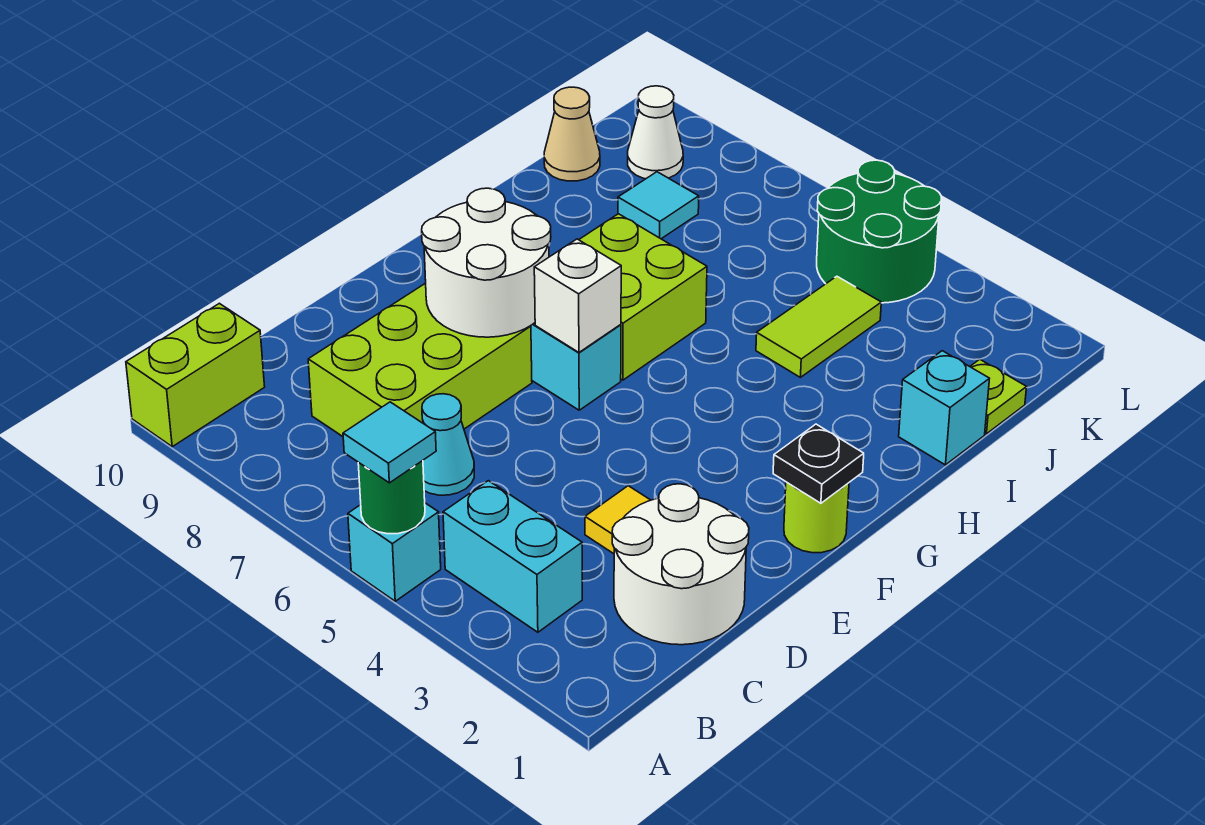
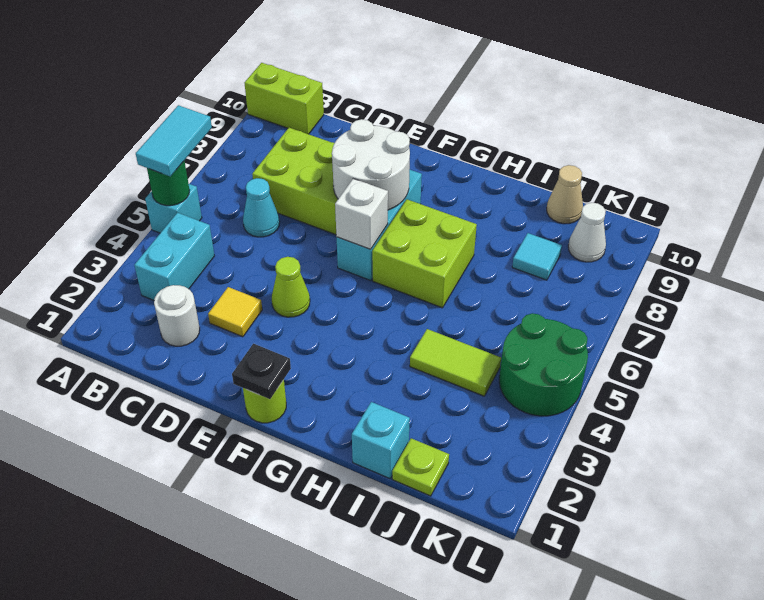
cyan tile A5 level 3 -> cyan tile A5:A6 level 3
white round brick C1:D2 level 1 -> white round brick C2 level 1
none -> lime cone E4 level 1

